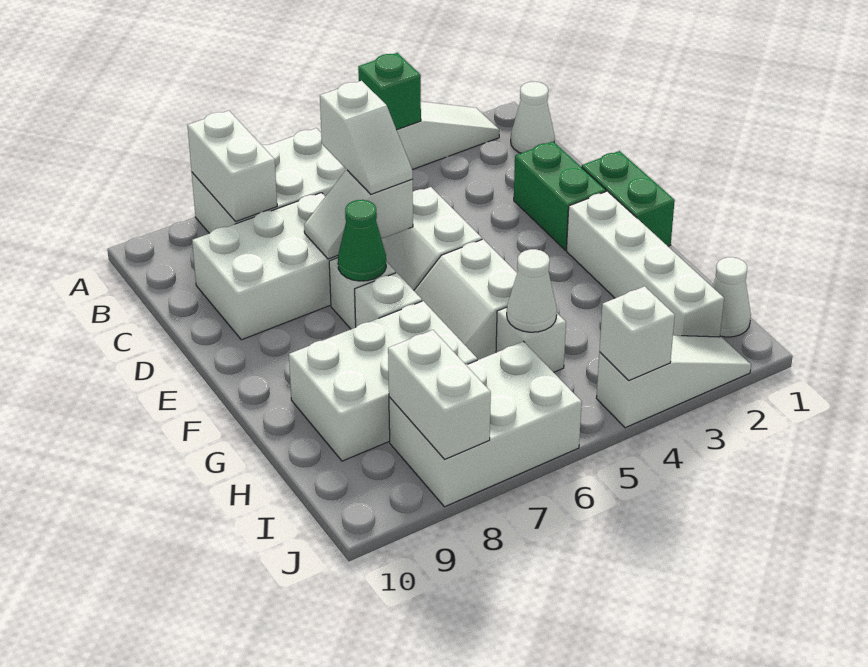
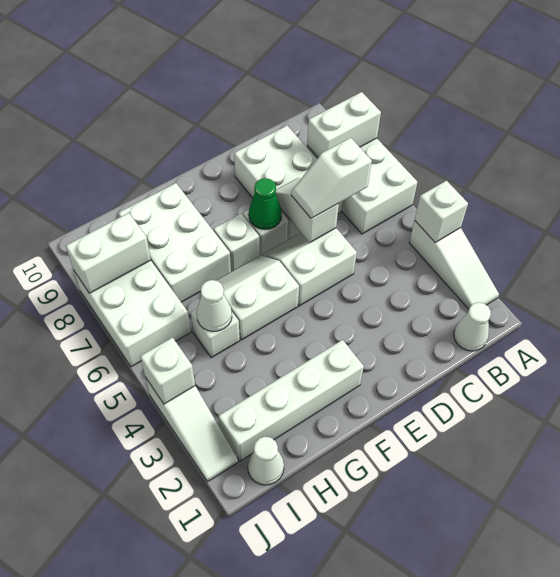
green brick A4 level 2 -> white brick A4 level 2
green brick D2:E2 level 1 -> none
green brick E1:F1 level 1 -> none

